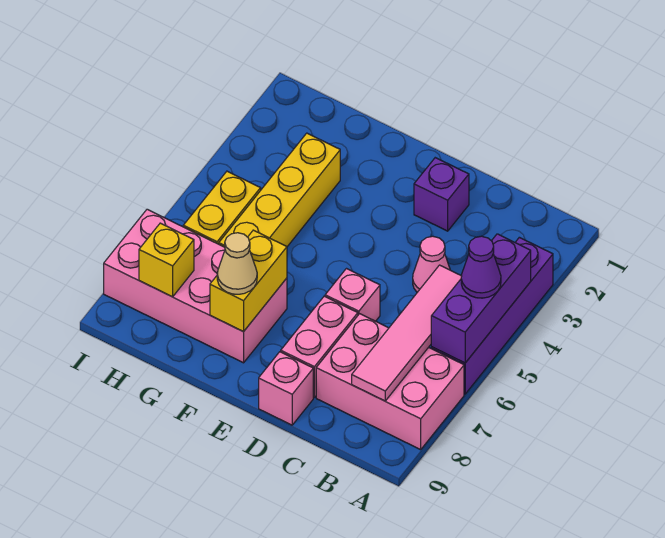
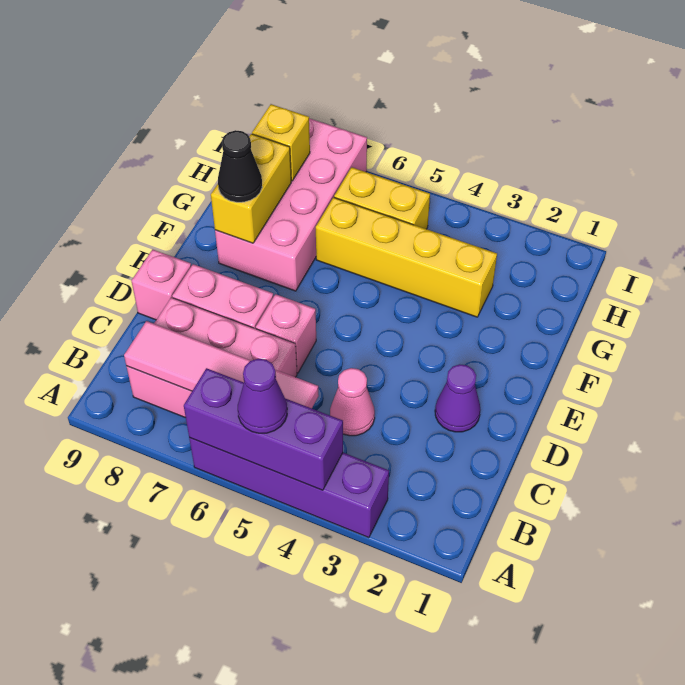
pink brick A7:C8 level 1 -> pink brick B6:C8 level 1
purple brick D2 level 1 -> purple cone D2 level 1
yellow brick F7:F8 level 2 -> yellow brick F8:G8 level 2
tan cone F8 level 3 -> black cone F8 level 3

